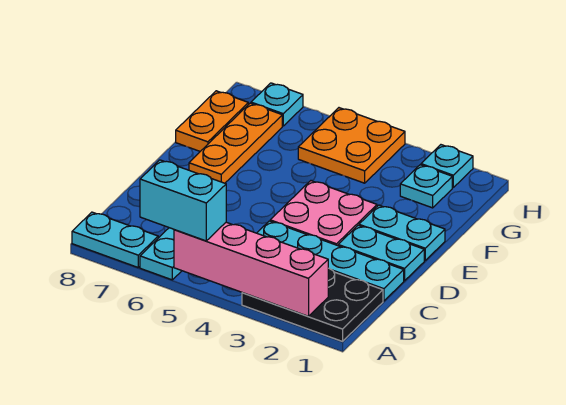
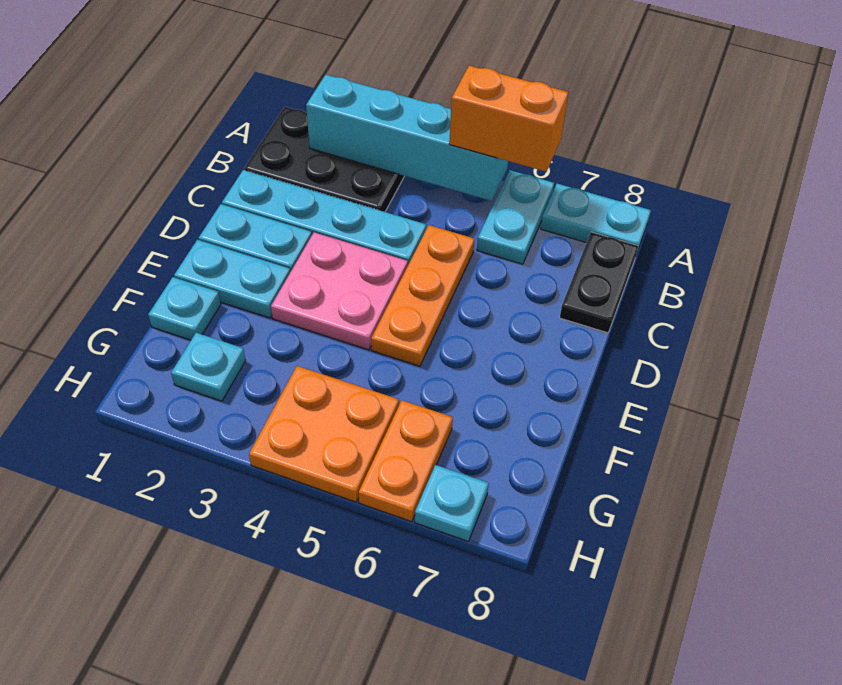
pink brick A2:A5 level 2 -> cyan brick A2:A5 level 2
cyan brick A5:A6 level 3 -> orange brick A5:A6 level 3
none -> black plate B8:C8 level 1
orange plate E7:G7 level 1 -> orange plate C5:E5 level 1
orange plate F8:G8 level 1 -> orange plate G6:H6 level 1
cyan plate H2 level 1 -> cyan plate F1 level 1

